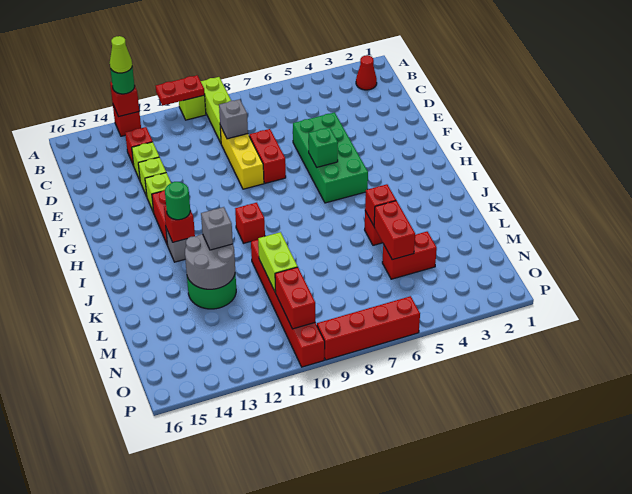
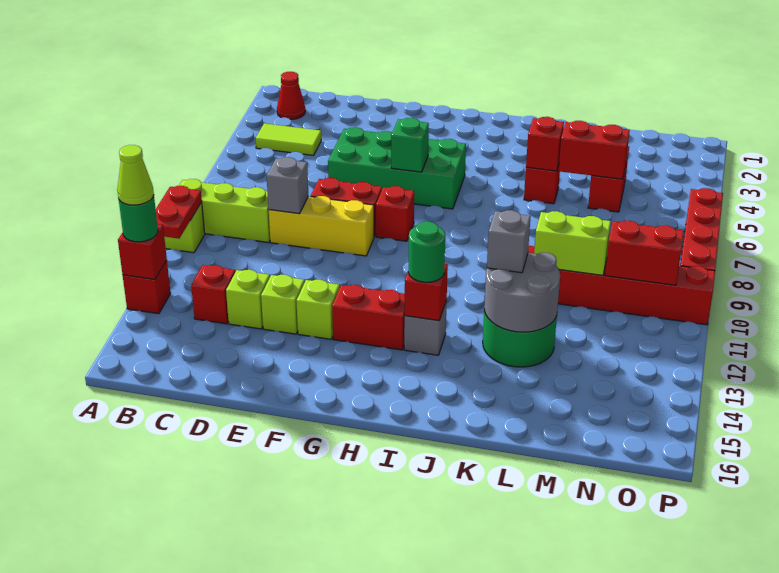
none -> lime tile B4:C4 level 1
red brick I10 level 1 -> red brick G8 level 1

